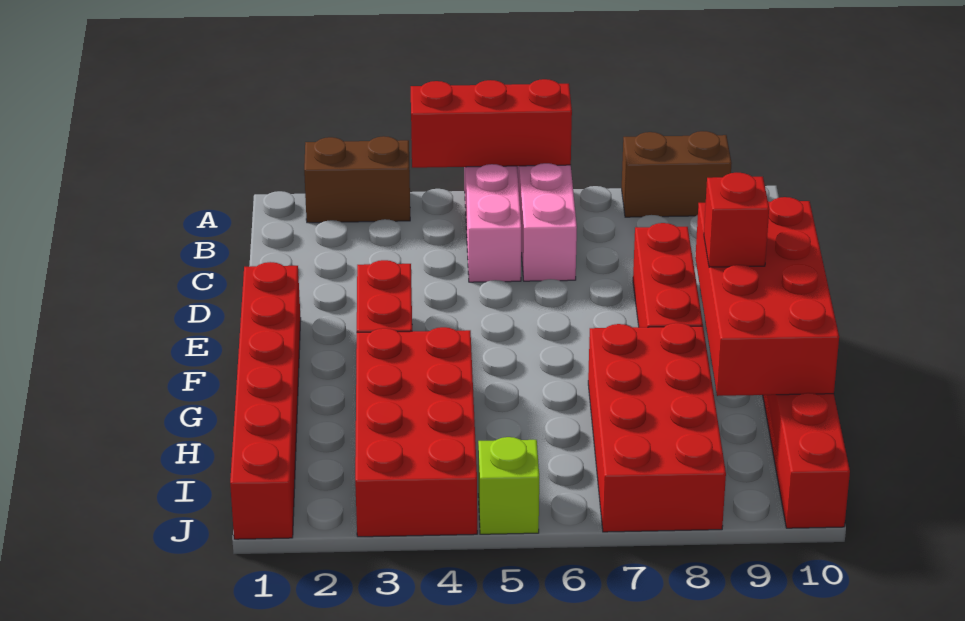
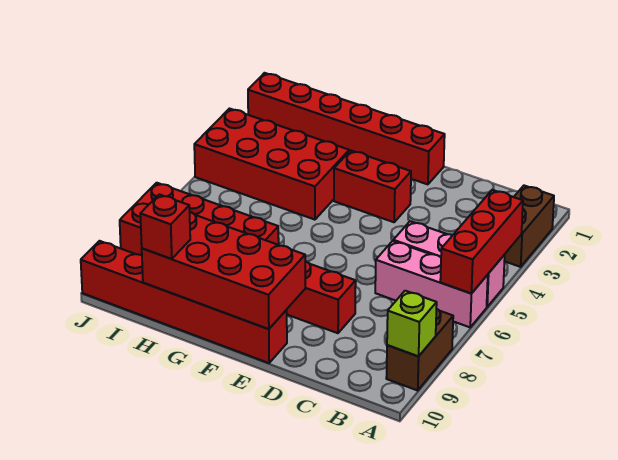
red brick F9 level 3 -> red brick H10 level 3
lime brick J5 level 1 -> lime brick A9 level 2

